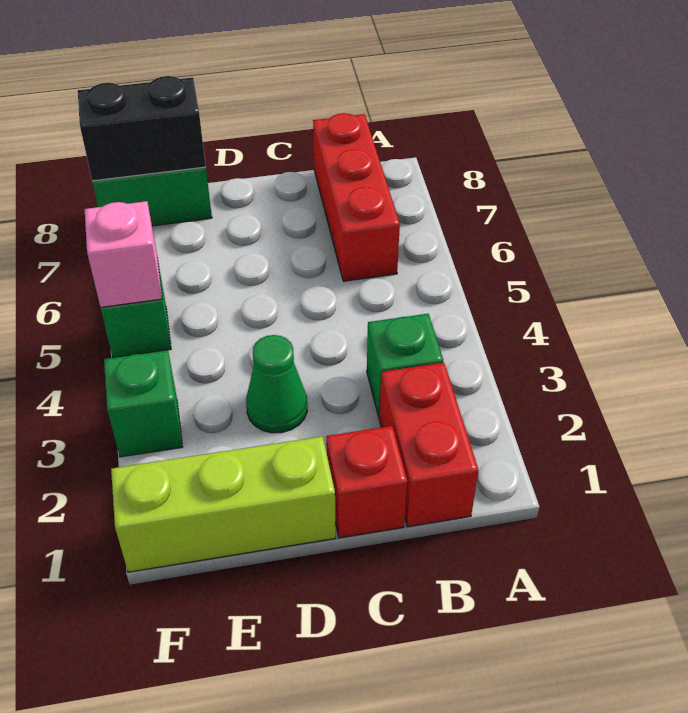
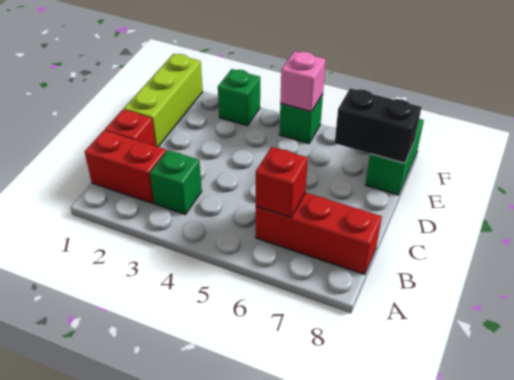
none -> red brick B6 level 2
green cone D3 level 1 -> none
black brick E8:F8 level 2 -> black brick E7:E8 level 2

